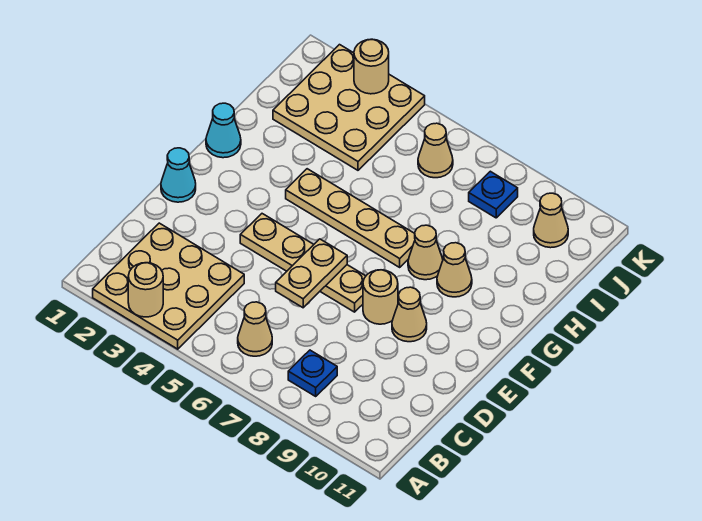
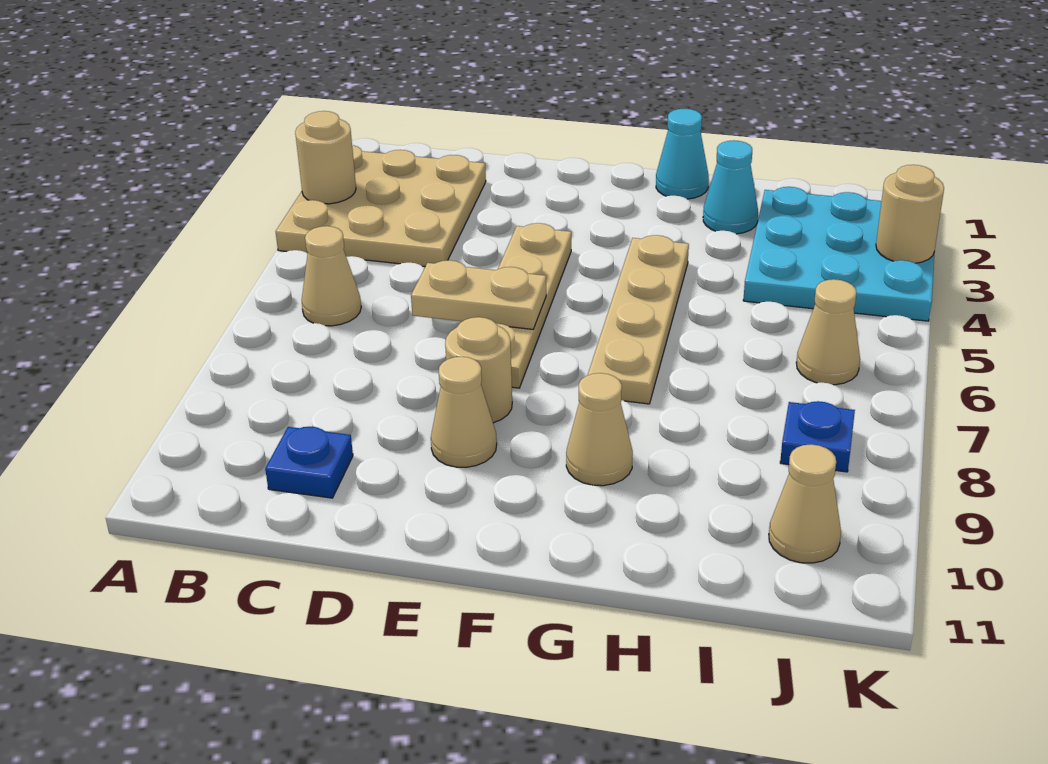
blue plate B8 level 1 -> blue plate C10 level 1
cyan cone E1 level 1 -> cyan cone H2 level 1
tan cone G8 level 1 -> none
tan plate I2:K4 level 1 -> cyan plate I2:K4 level 1

